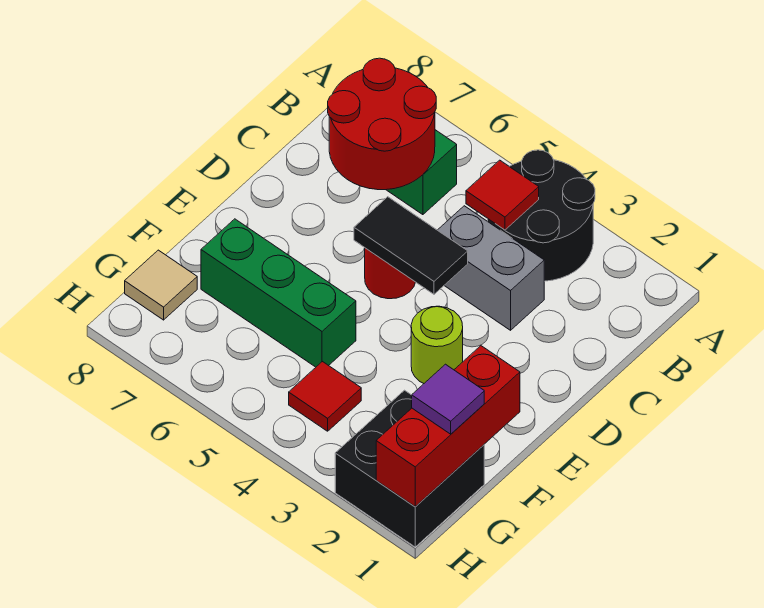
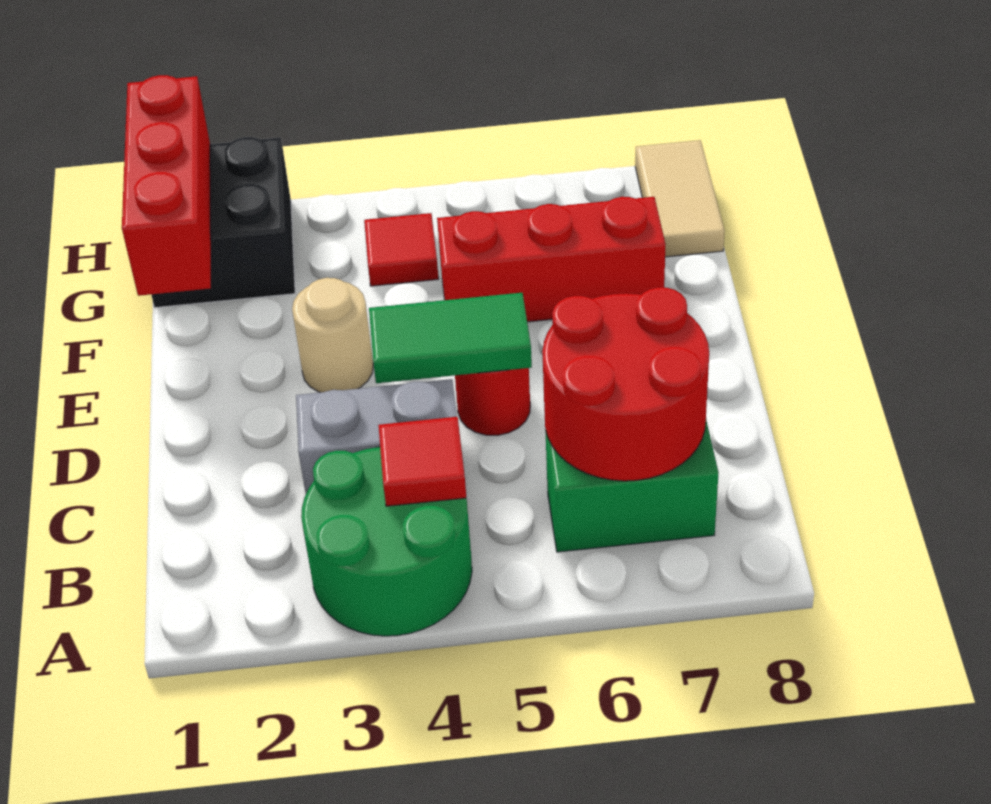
black round brick A3:B4 level 1 -> green round brick A3:B4 level 1
black tile D4:D5 level 2 -> green tile D4:D5 level 2
lime round brick E3 level 1 -> tan round brick E3 level 1
green brick F5:F7 level 1 -> red brick F5:F7 level 1
purple tile G1 level 3 -> none
tan tile G8 level 1 -> tan tile G8:H8 level 1

